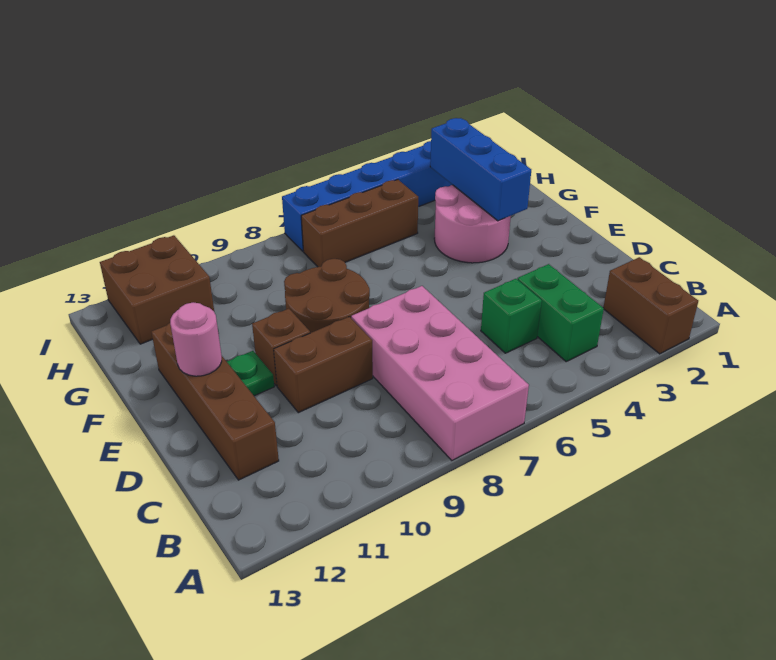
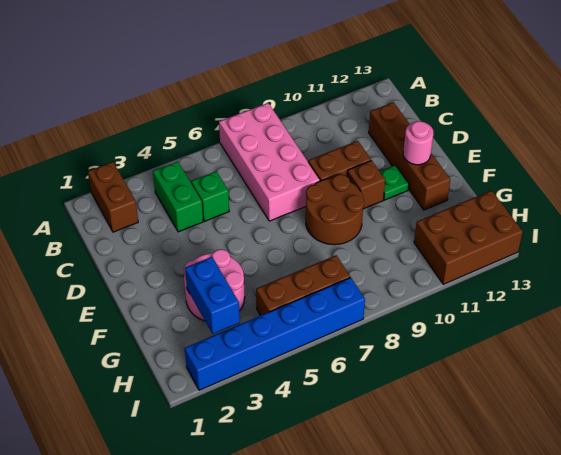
blue brick F3:H3 level 2 -> blue brick G3:H3 level 2
brown brick H11:I12 level 1 -> brown brick H11:I13 level 1

